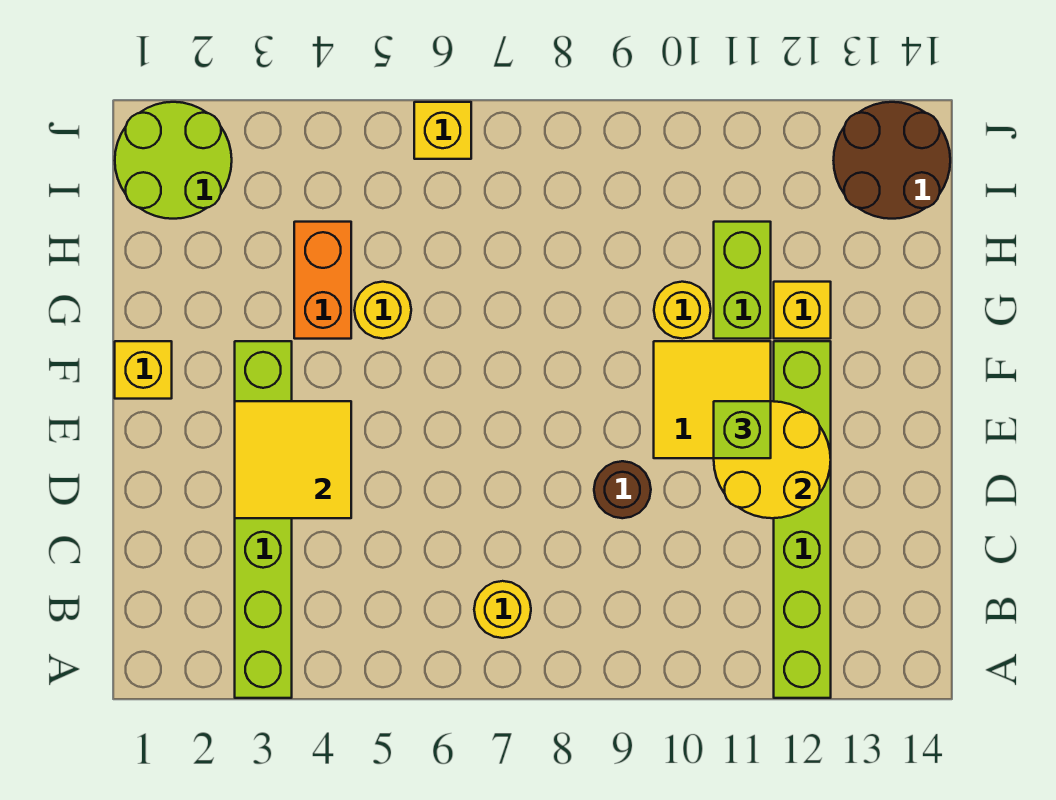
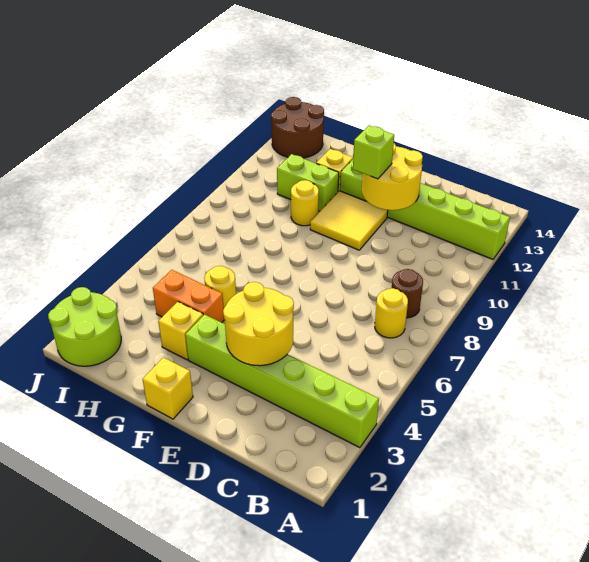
yellow tile D3:E4 level 2 -> yellow round brick D3:E4 level 2
brown round brick D9 level 1 -> brown round brick B8 level 1
yellow brick J6 level 1 -> yellow brick G3 level 1

